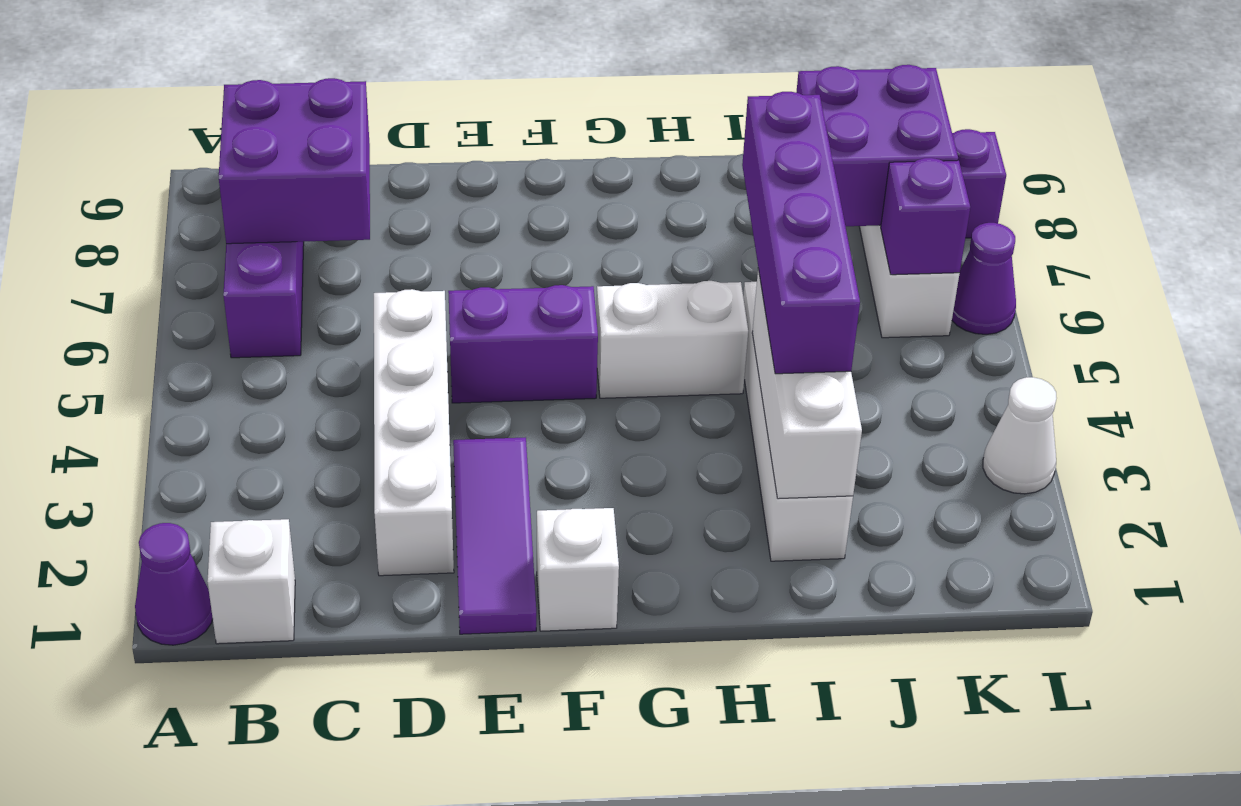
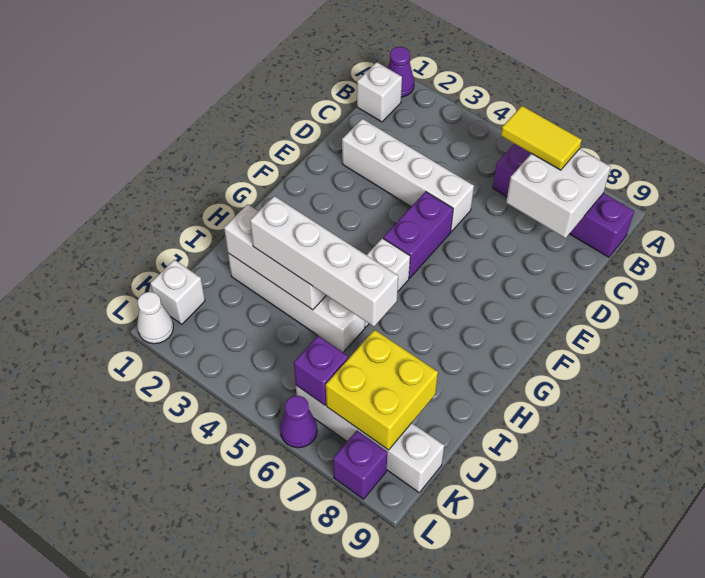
none -> yellow tile B6:B7 level 3
purple brick B7:C8 level 2 -> white brick B7:C8 level 2
purple tile E1:E3 level 1 -> none
white brick F1 level 1 -> white brick K1 level 1
purple brick I3:I6 level 3 -> white brick I3:I6 level 3
purple brick J7:K8 level 2 -> yellow brick J7:K8 level 2
white cone L3 level 1 -> white cone L1 level 1

